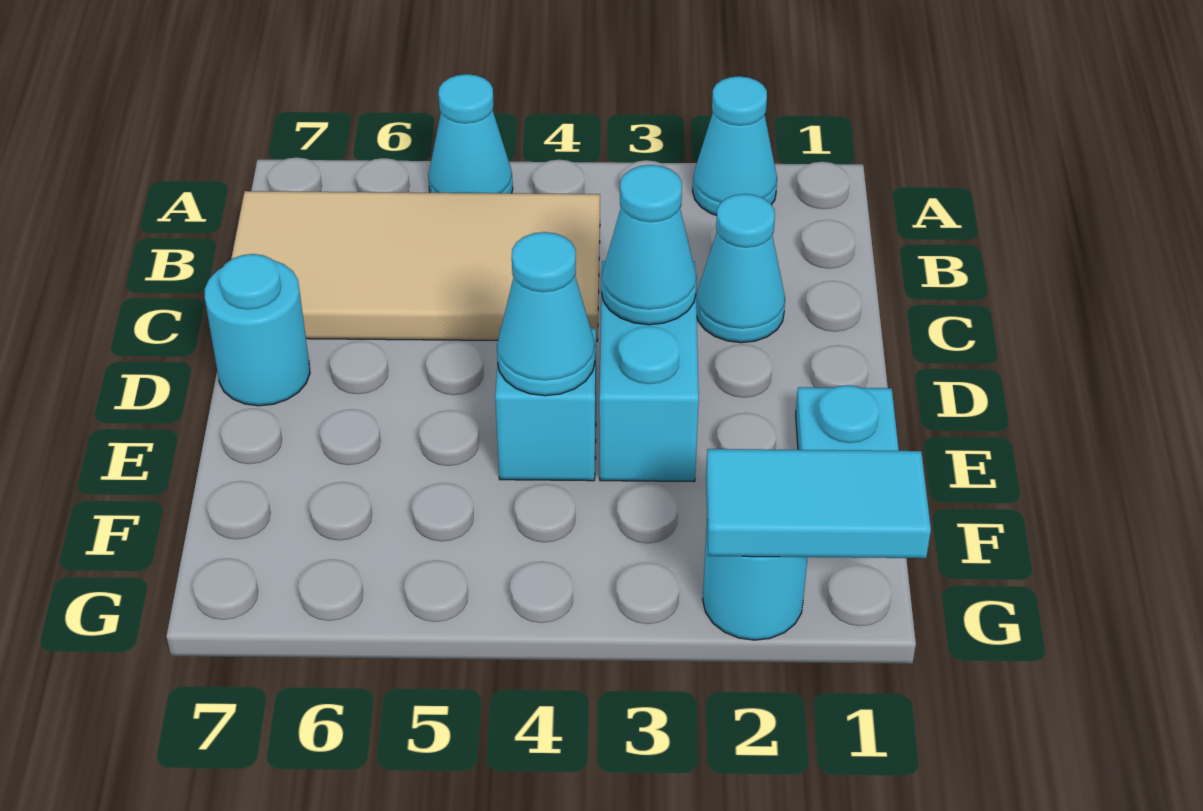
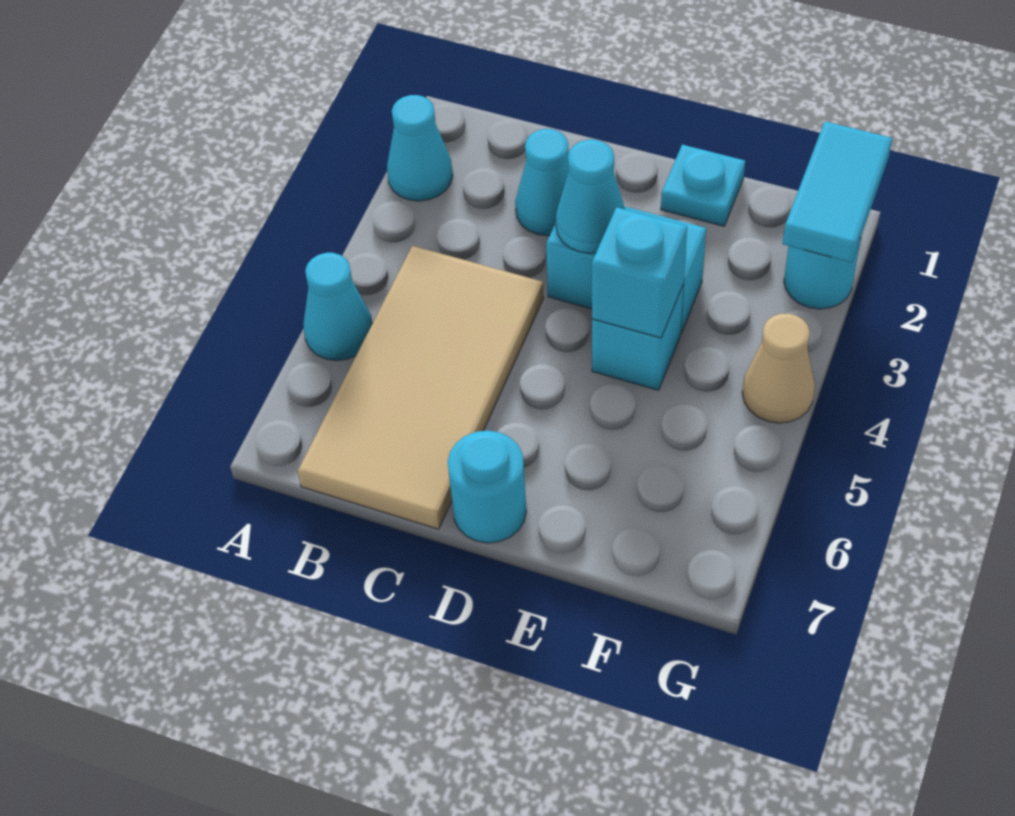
cyan cone E4 level 2 -> cyan brick E4 level 2
none -> tan cone G4 level 1

